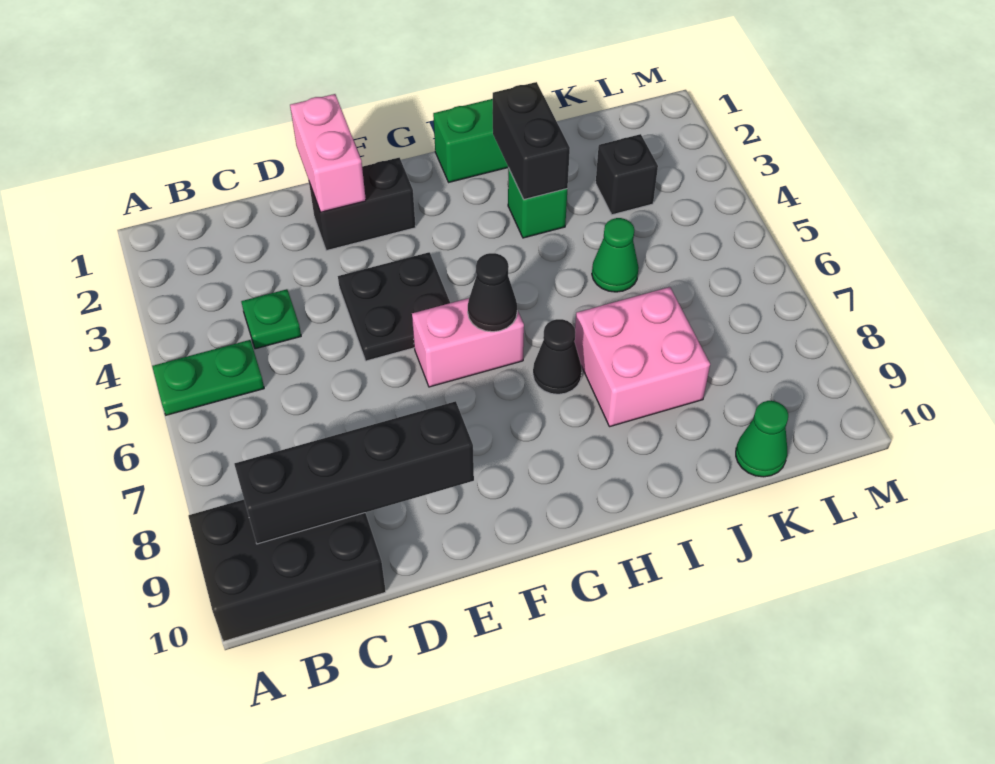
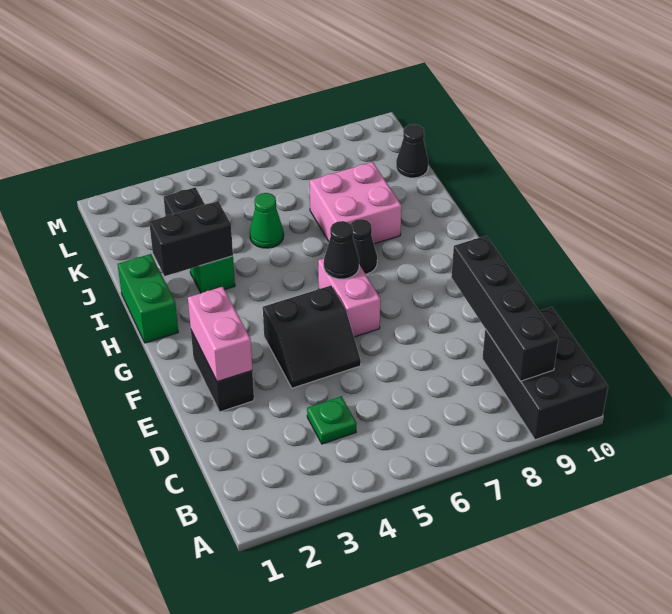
green plate A5:B5 level 1 -> none
pink brick E1:E2 level 2 -> pink brick E2:F2 level 2
black plate E4:F5 level 1 -> black slope E4:F5 level 1 top F
green cone K10 level 1 -> black cone K10 level 1

